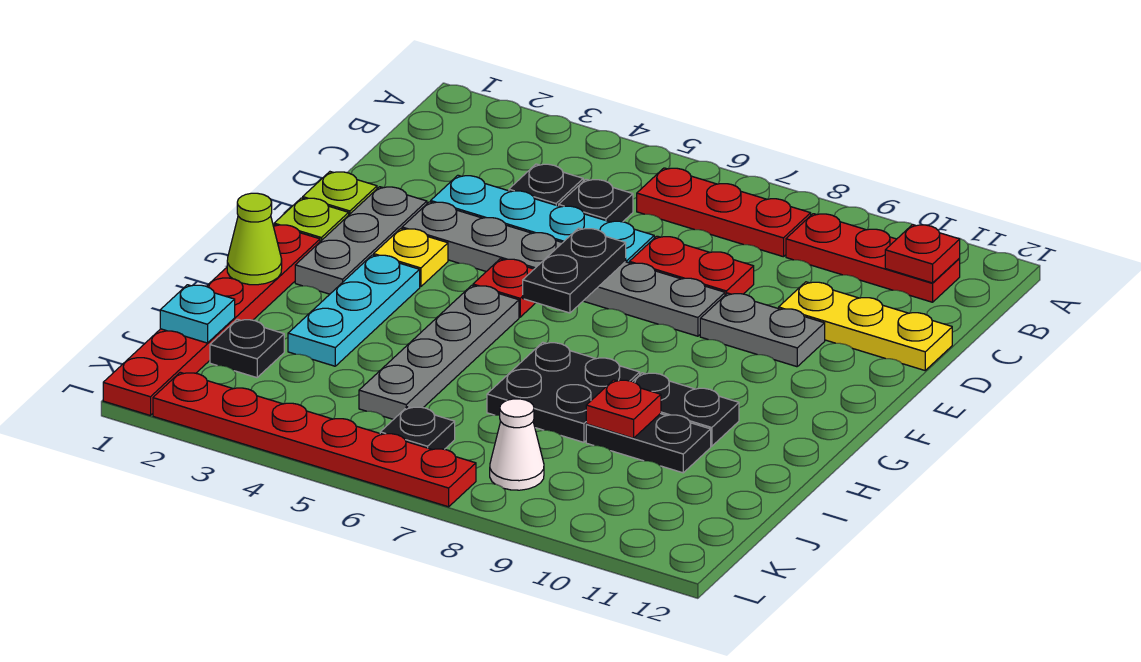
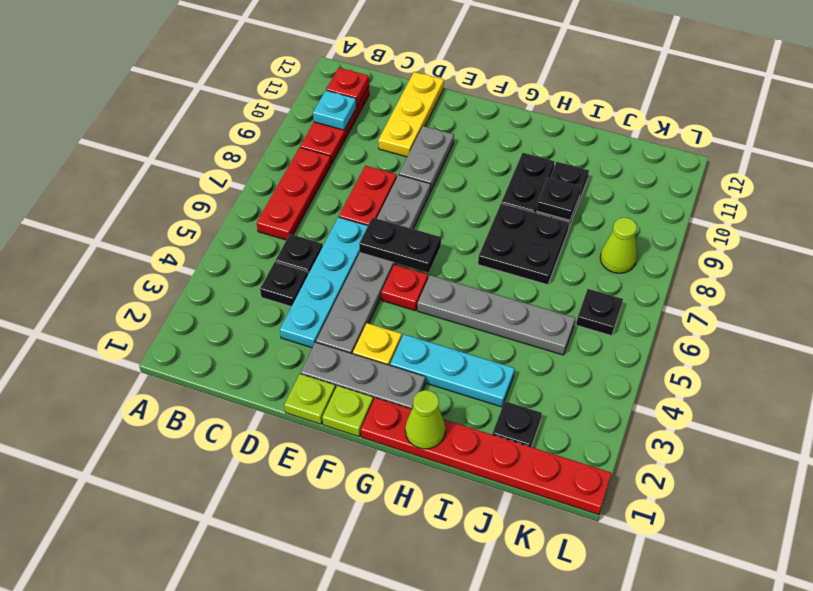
red plate I9 level 2 -> black plate I9 level 2
cyan plate J1 level 2 -> cyan plate B10 level 2
white cone K8 level 1 -> lime cone K8 level 1
red plate L2:L7 level 1 -> none

